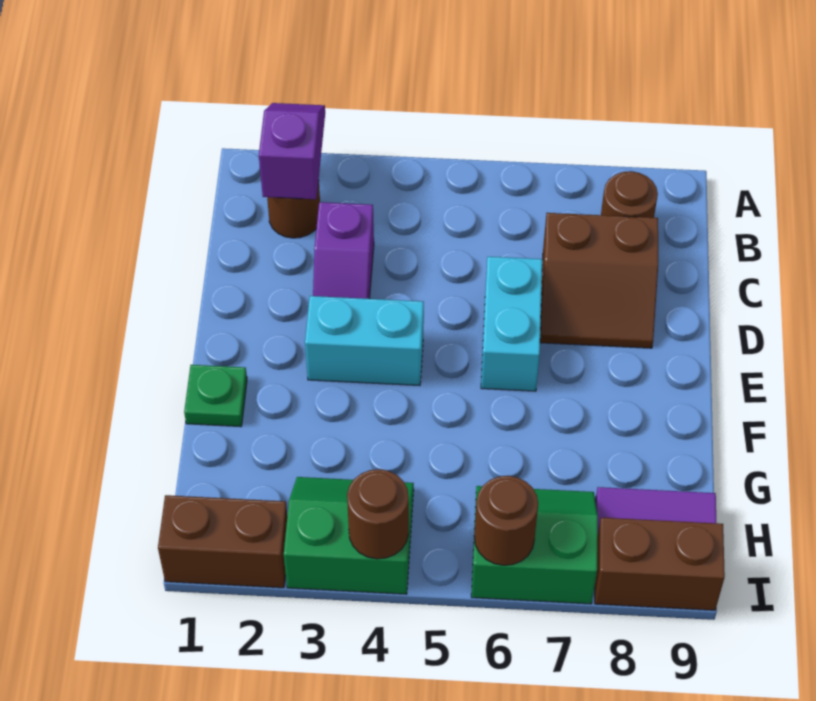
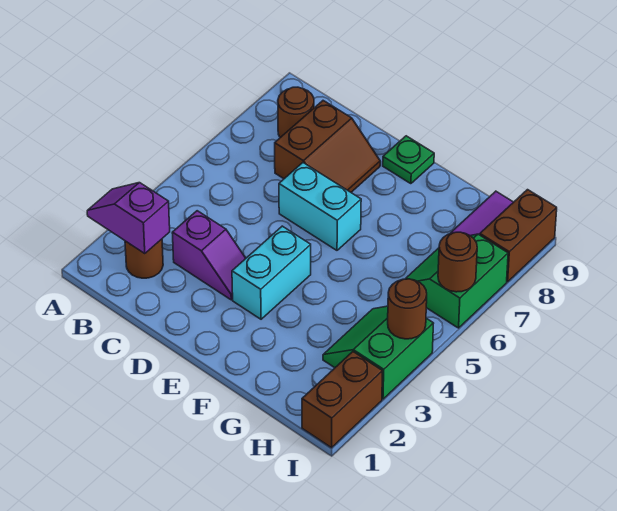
green plate F1 level 1 -> green plate E9 level 1

